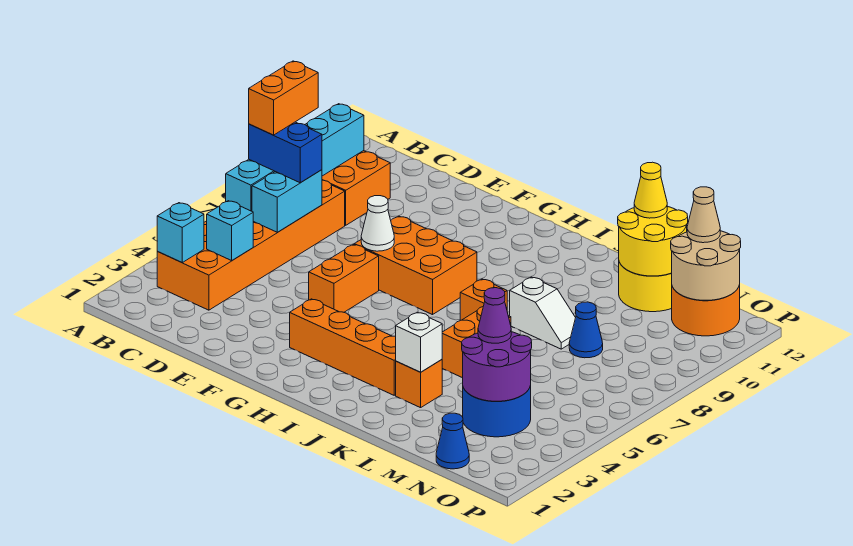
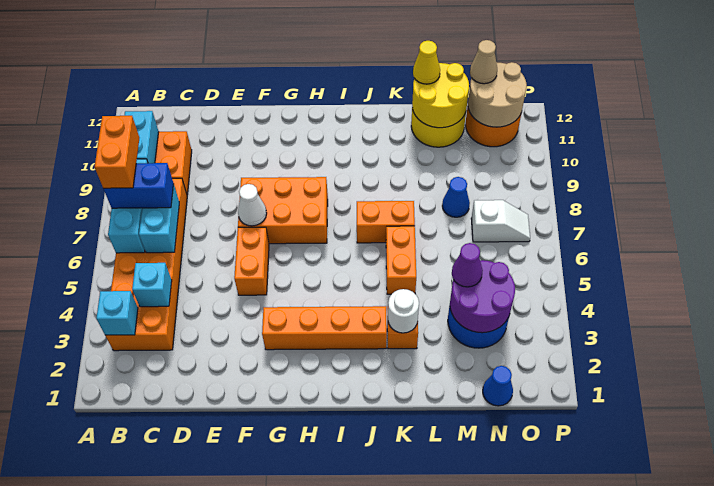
orange brick J7 level 1 -> orange brick J7:K7 level 1
white brick K3 level 2 -> white round brick K3 level 2
white slope K8:L8 level 1 top K -> white slope N7:O7 level 1 top N

